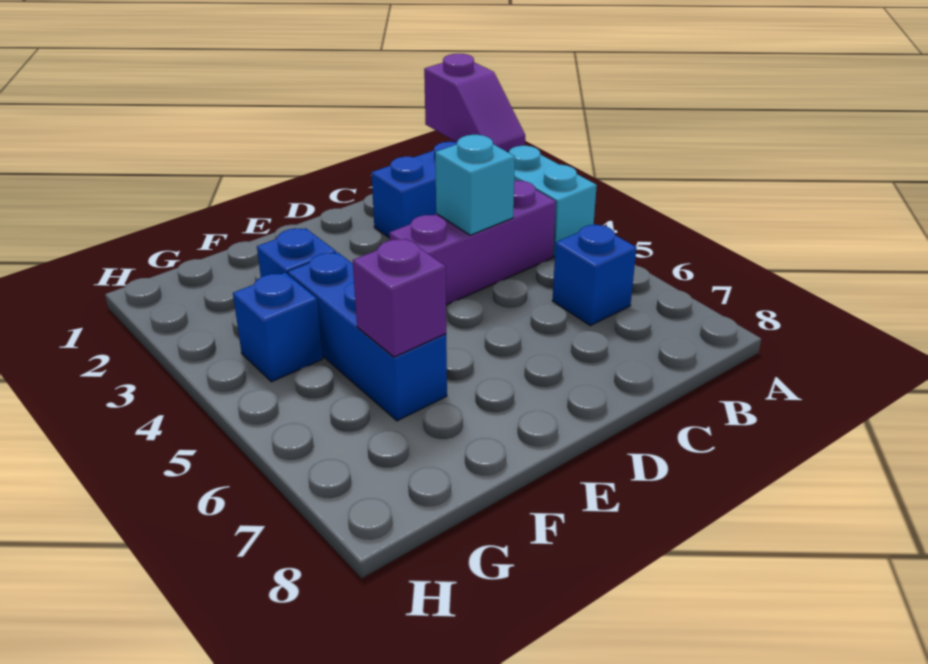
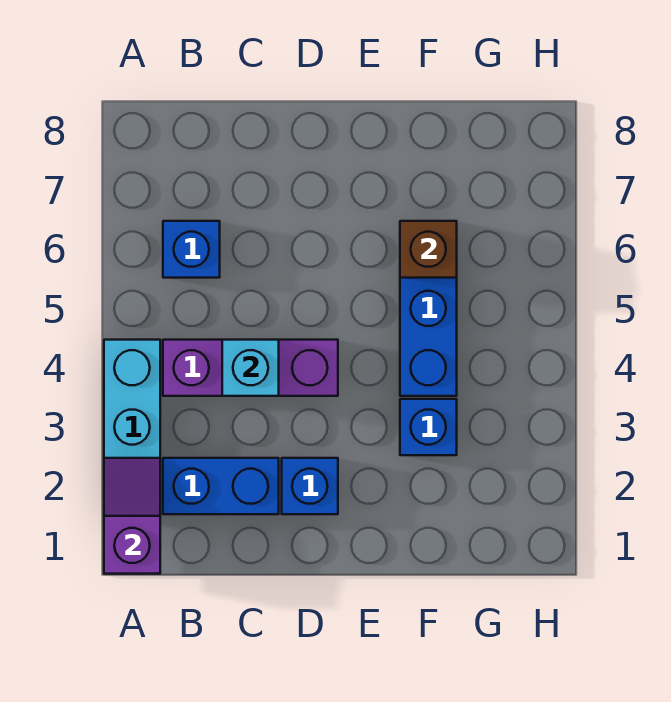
purple brick F6 level 2 -> brown brick F6 level 2
blue brick G4 level 1 -> blue brick D2 level 1

